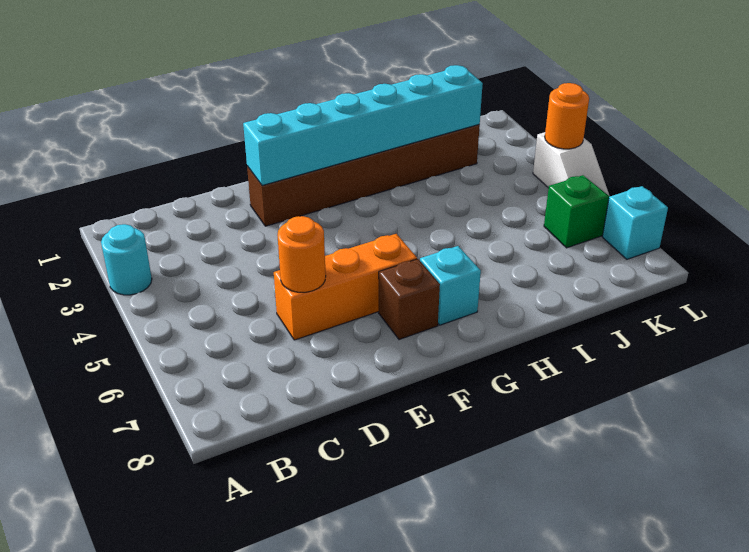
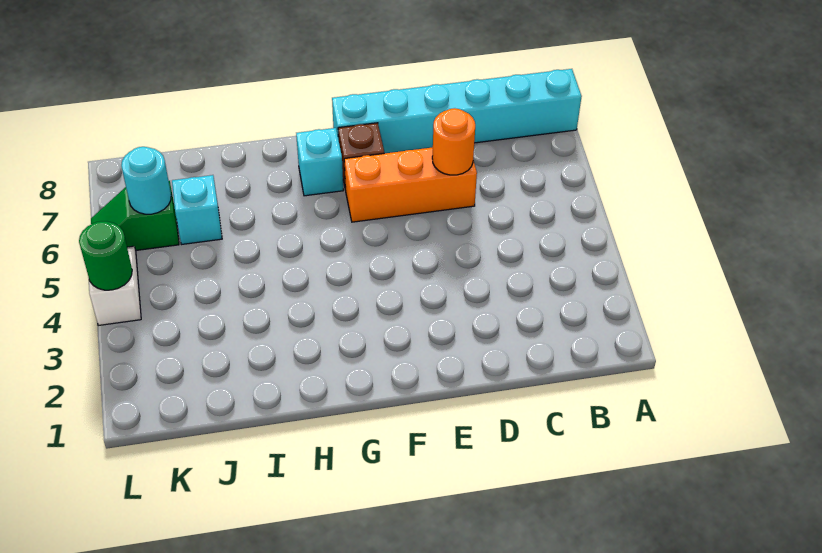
cyan round brick A3 level 1 -> cyan round brick K6 level 2
brown brick E2:J2 level 1 -> none
cyan brick E2:J2 level 2 -> cyan brick A8:F8 level 1
orange round brick L4 level 2 -> green round brick L4 level 2
cyan brick L7 level 1 -> cyan brick J6 level 1

